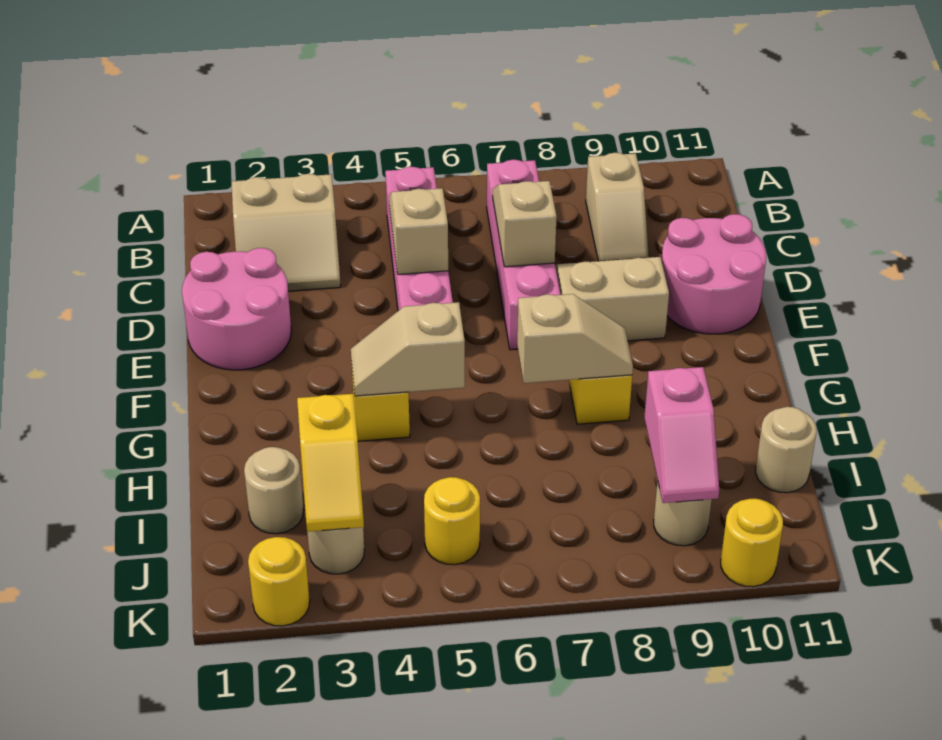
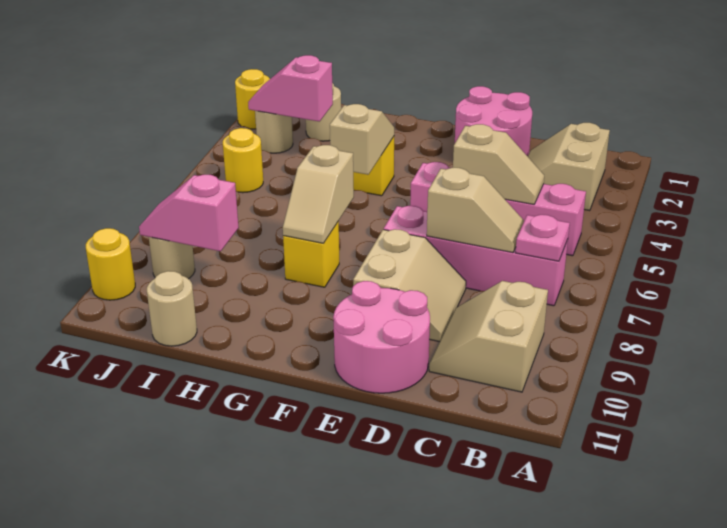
none -> pink plate B7 level 2
tan slope B9:C9 level 1 top B -> tan slope B9:C10 level 1 top B
yellow slope I3:J3 level 2 top I -> pink slope I3:J3 level 2 top I

